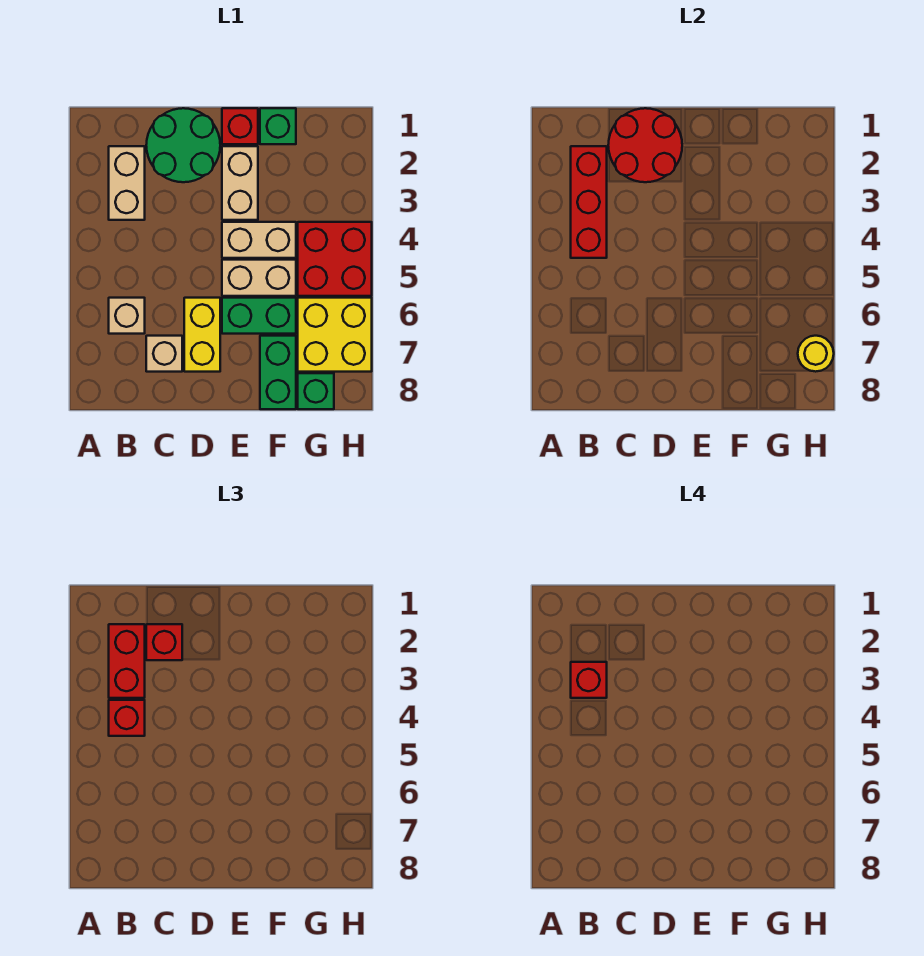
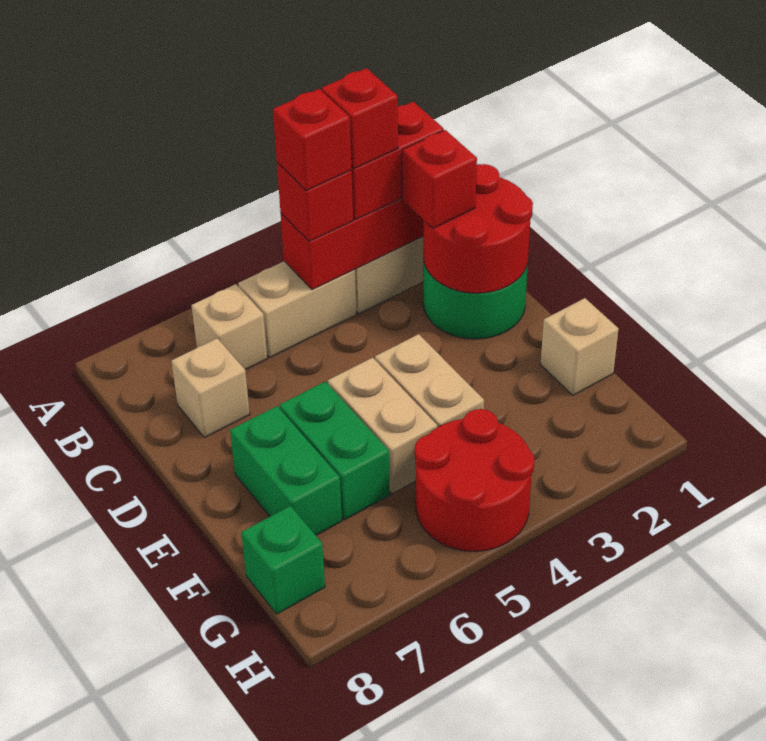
yellow brick D6:D7 level 1 -> none
red brick E1 level 1 -> red brick B4 level 4
tan brick E2:E3 level 1 -> tan brick B4:B5 level 1
green brick F1 level 1 -> tan brick F1 level 1
green brick F7:F8 level 1 -> green brick E7:F7 level 1
red brick G4:H5 level 1 -> red round brick G4:H5 level 1
yellow brick G6:H7 level 1 -> none
yellow round brick H7 level 2 -> none

